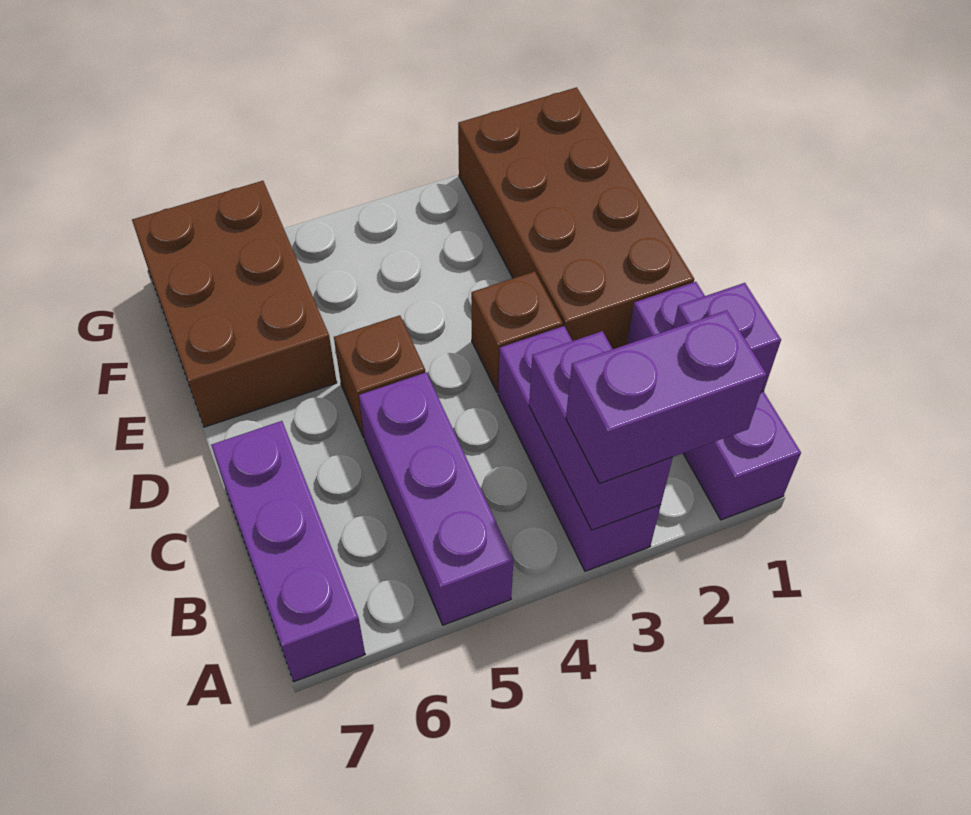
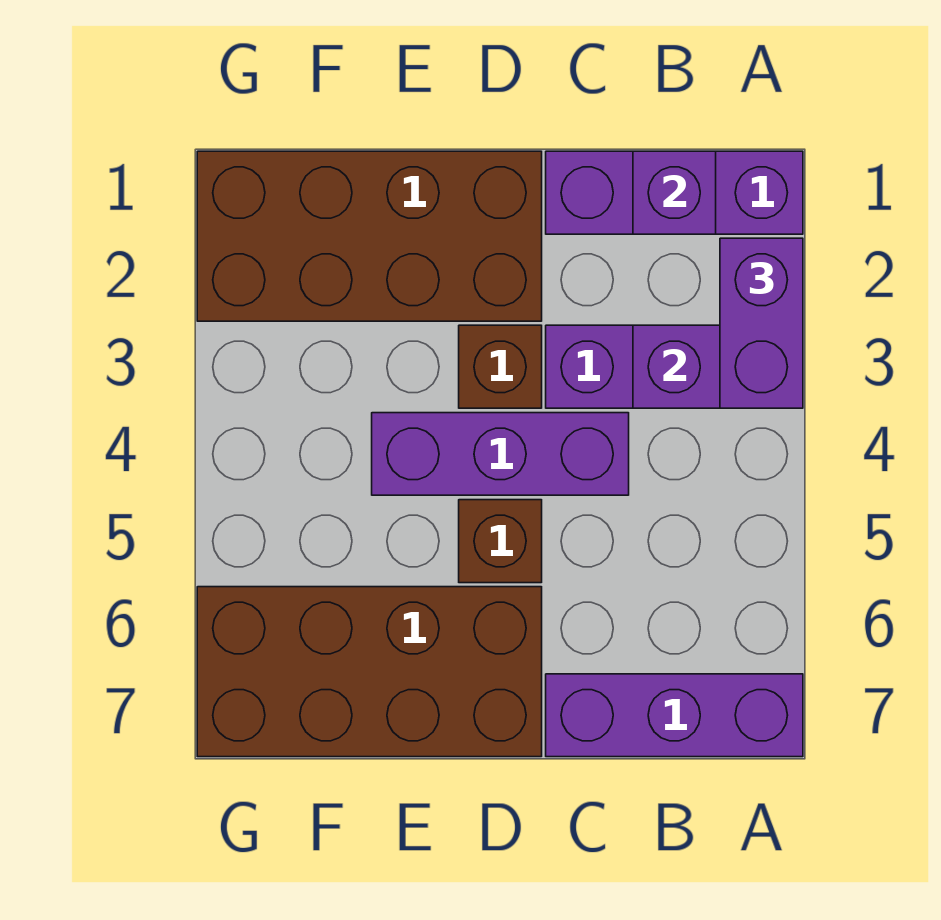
purple brick A5:C5 level 1 -> purple brick C4:E4 level 1
brown brick E6:G7 level 1 -> brown brick D6:G7 level 1

